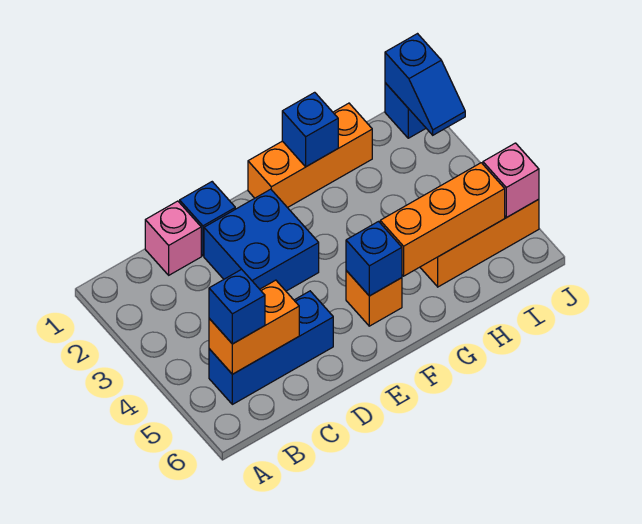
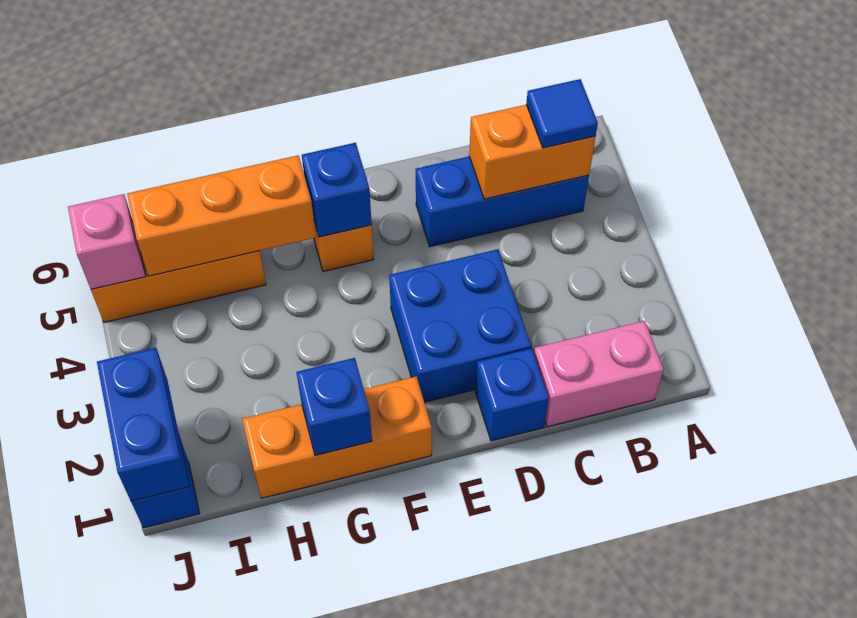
blue brick B5 level 3 -> blue tile B5 level 3
pink brick C1 level 1 -> pink brick B1:C1 level 1
blue slope J1:J2 level 2 top 1 -> blue brick J1:J2 level 2

